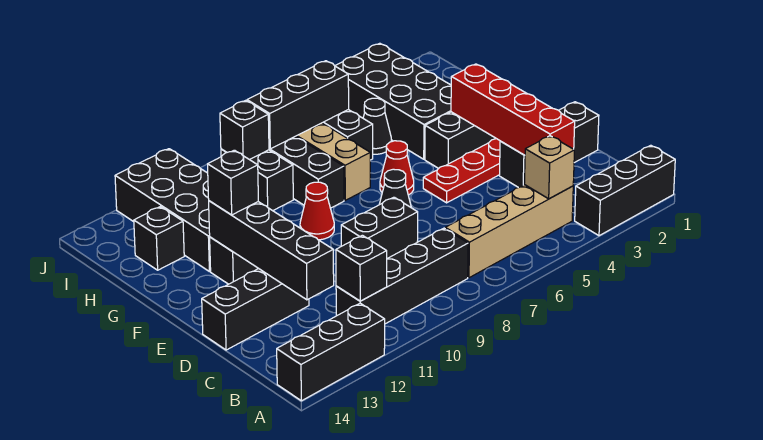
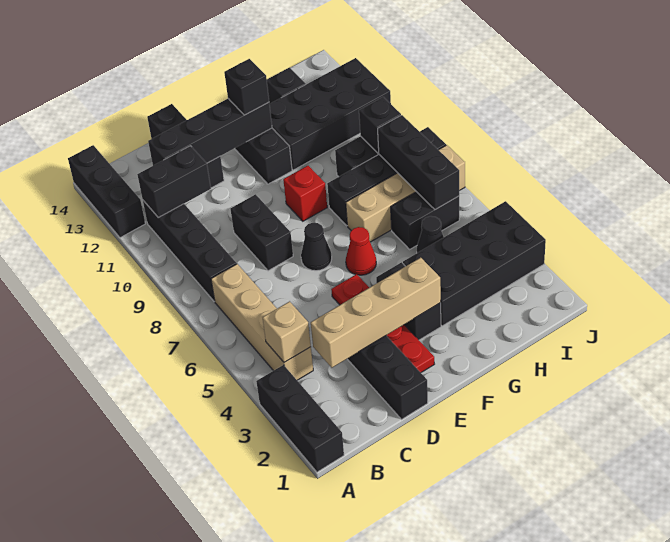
black brick B11 level 2 -> black brick B11:C11 level 2
red brick C3:F3 level 2 -> tan brick C3:F3 level 2
red cone F9 level 1 -> red brick F9 level 1

